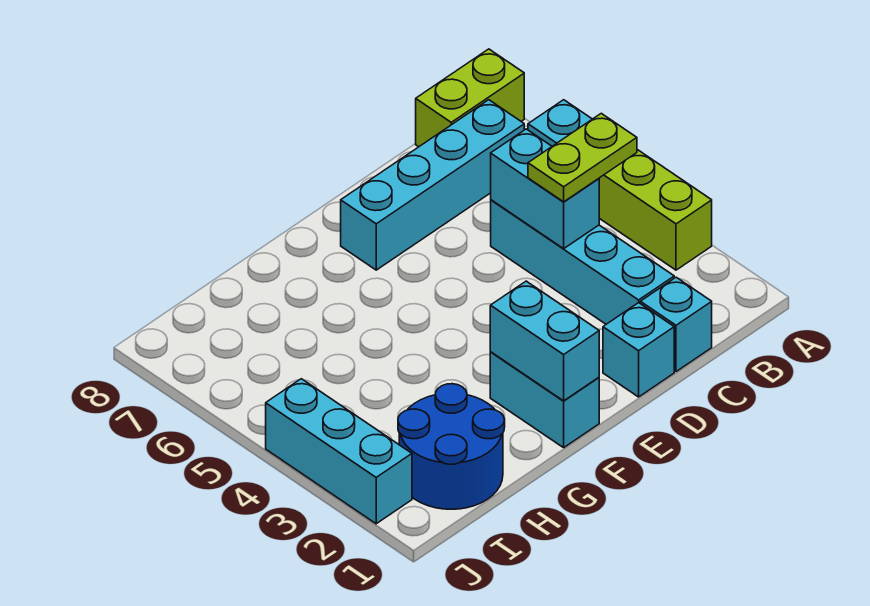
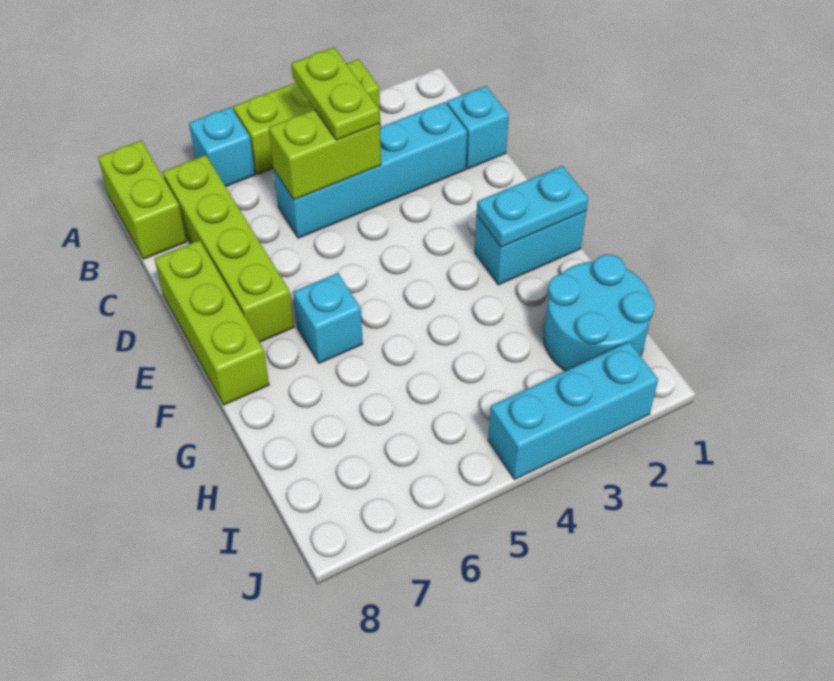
cyan brick B7:E7 level 1 -> lime brick B7:E7 level 1
cyan brick C4:C5 level 2 -> lime brick C4:C5 level 2
cyan brick D1 level 1 -> cyan brick F6 level 1
none -> lime brick D8:F8 level 1
cyan brick F1:F2 level 2 -> cyan plate F1:F2 level 2
blue round brick H1:I2 level 1 -> cyan round brick H1:I2 level 1

